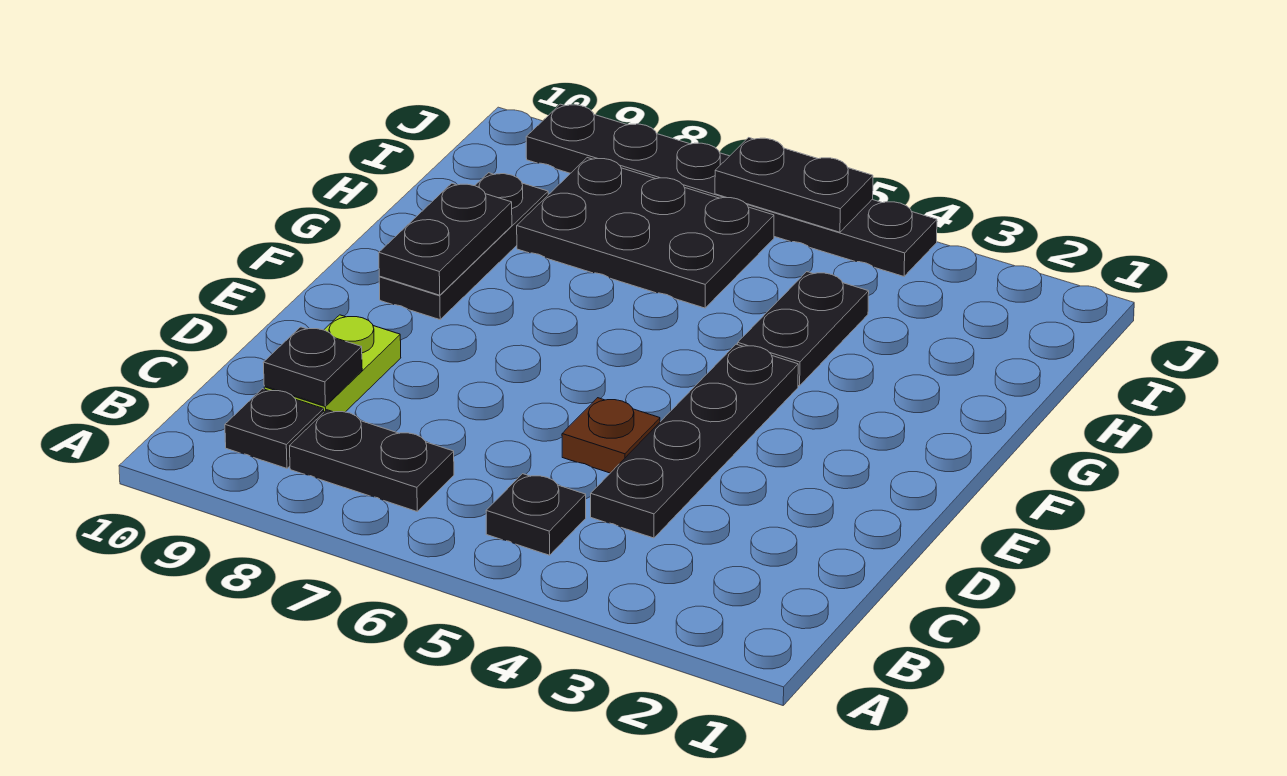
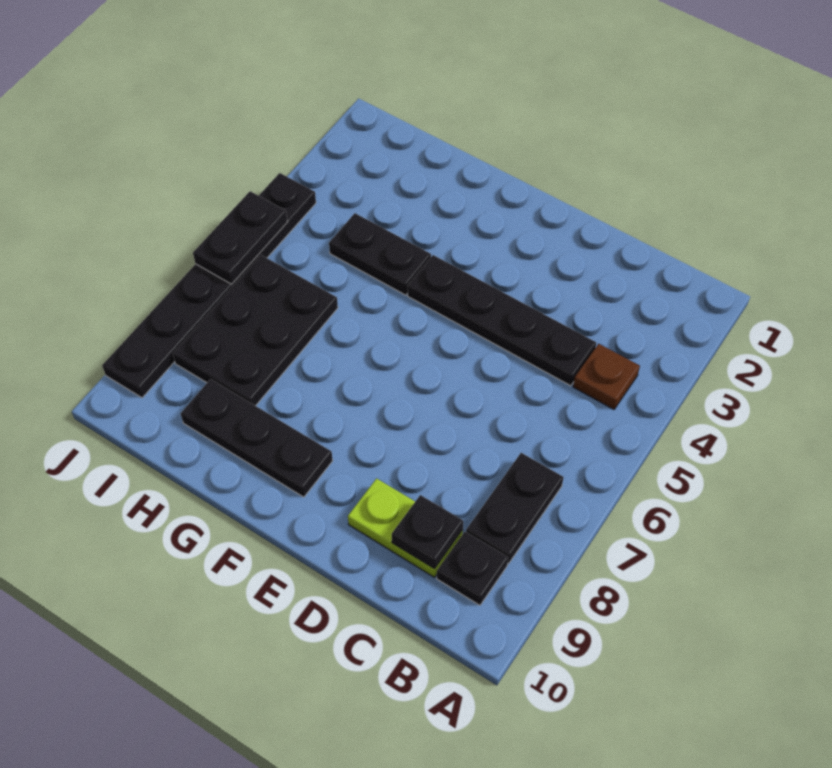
black plate B5 level 1 -> none
brown plate D5 level 1 -> brown plate B4 level 1
black plate F9:G9 level 2 -> none

